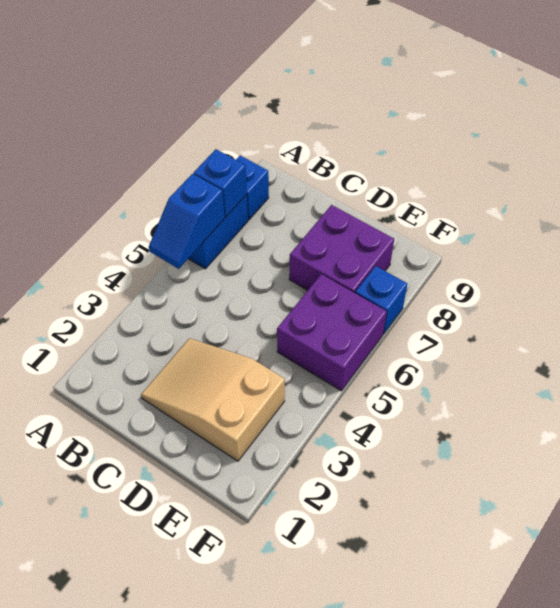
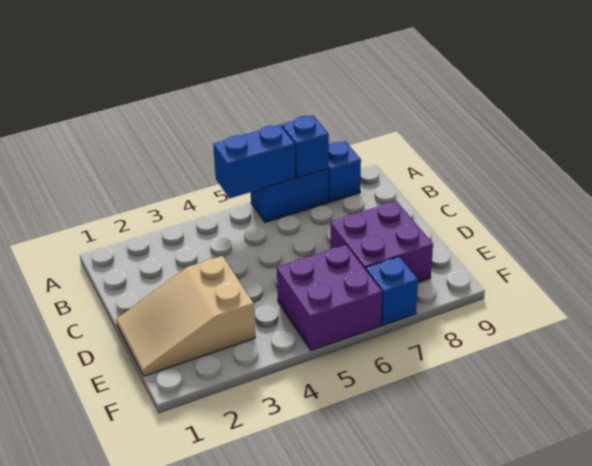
blue slope A5:A6 level 2 top 6 -> blue brick A5:A6 level 2
tan slope C2:E3 level 1 top E -> tan slope D1:E3 level 1 top 3

